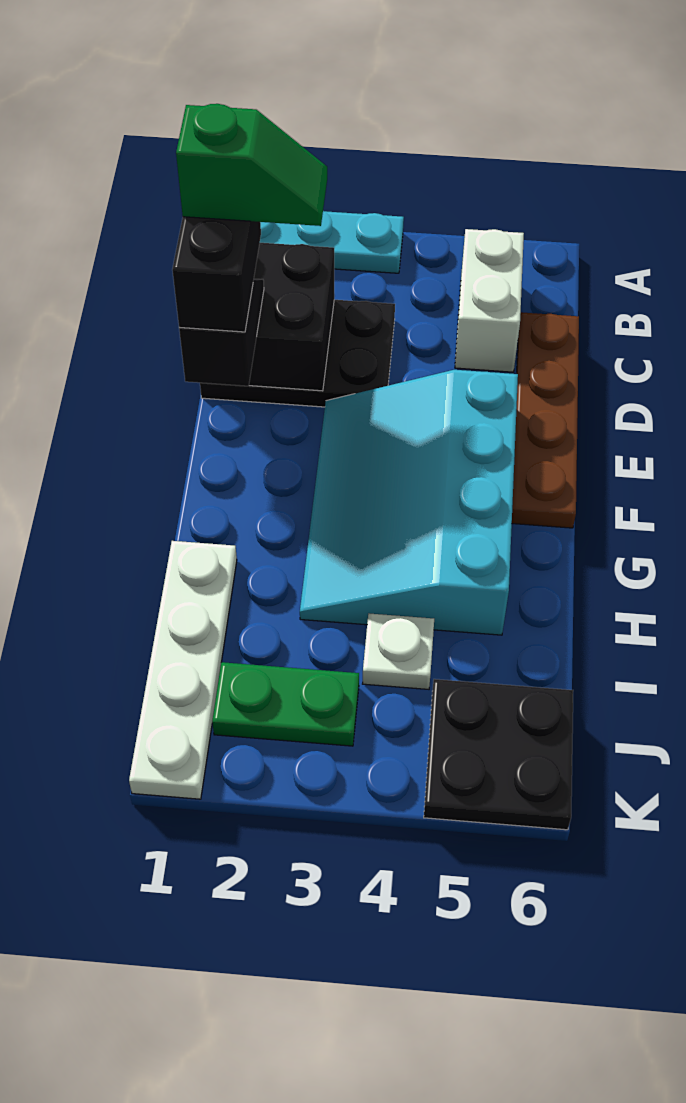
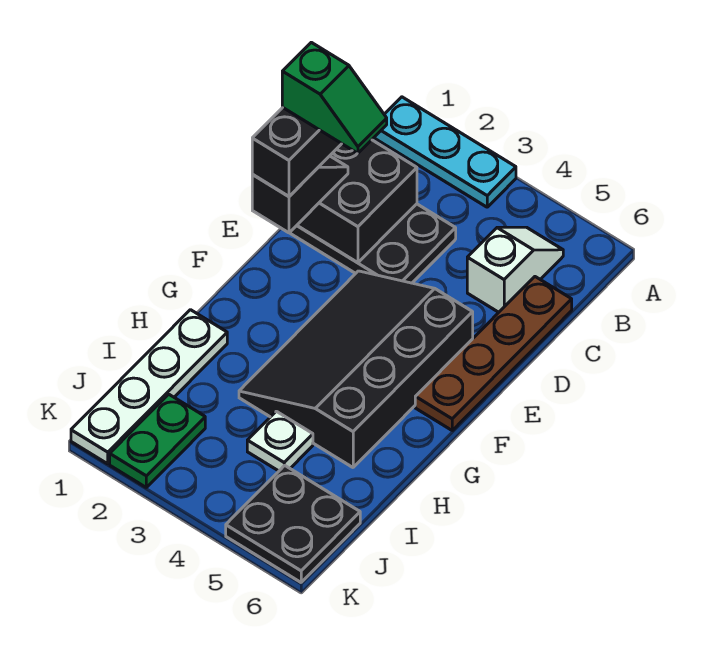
white brick B5:C5 level 1 -> white slope B5:C5 level 1 top C
cyan slope E3:H5 level 1 top 5 -> black slope E3:H5 level 1 top 5
green plate J2:J3 level 1 -> green plate J2:K2 level 1

